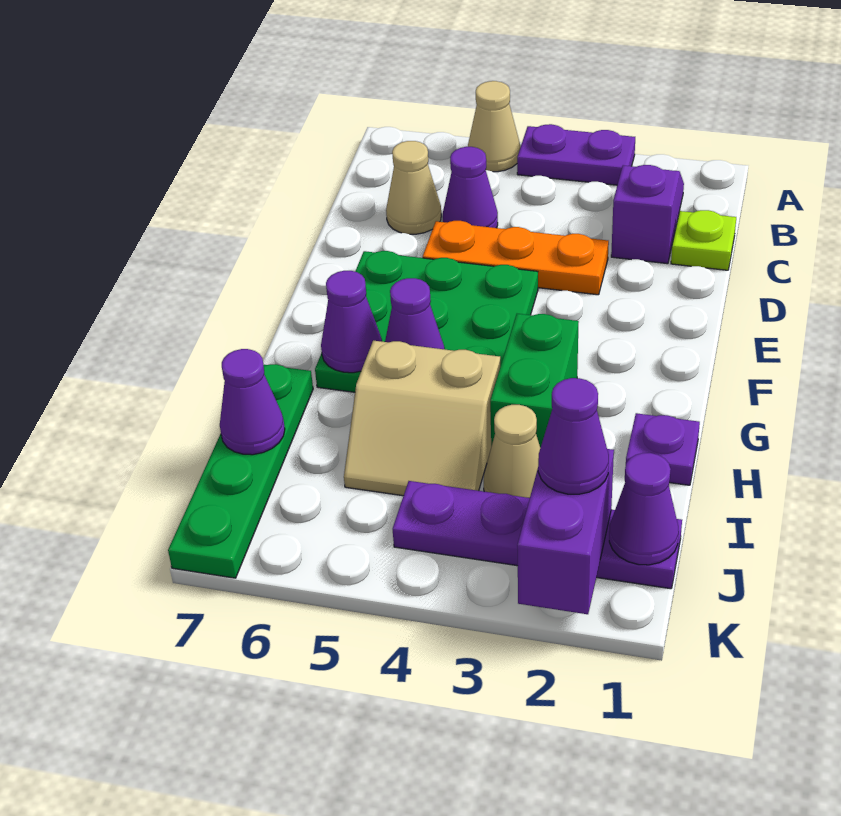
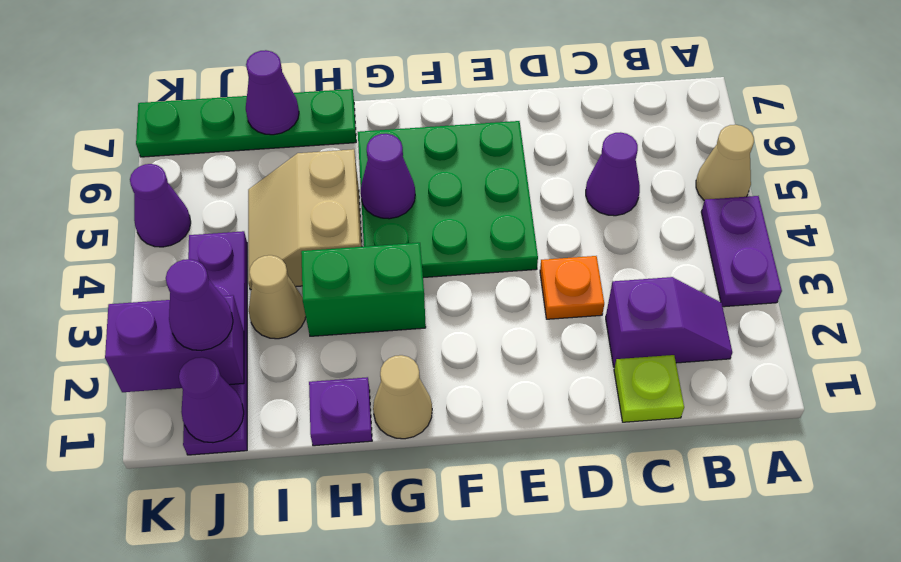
tan cone C6 level 1 -> tan cone G1 level 1
orange plate D3:D5 level 1 -> orange plate D3 level 1
purple cone G6 level 2 -> purple cone K5 level 1

